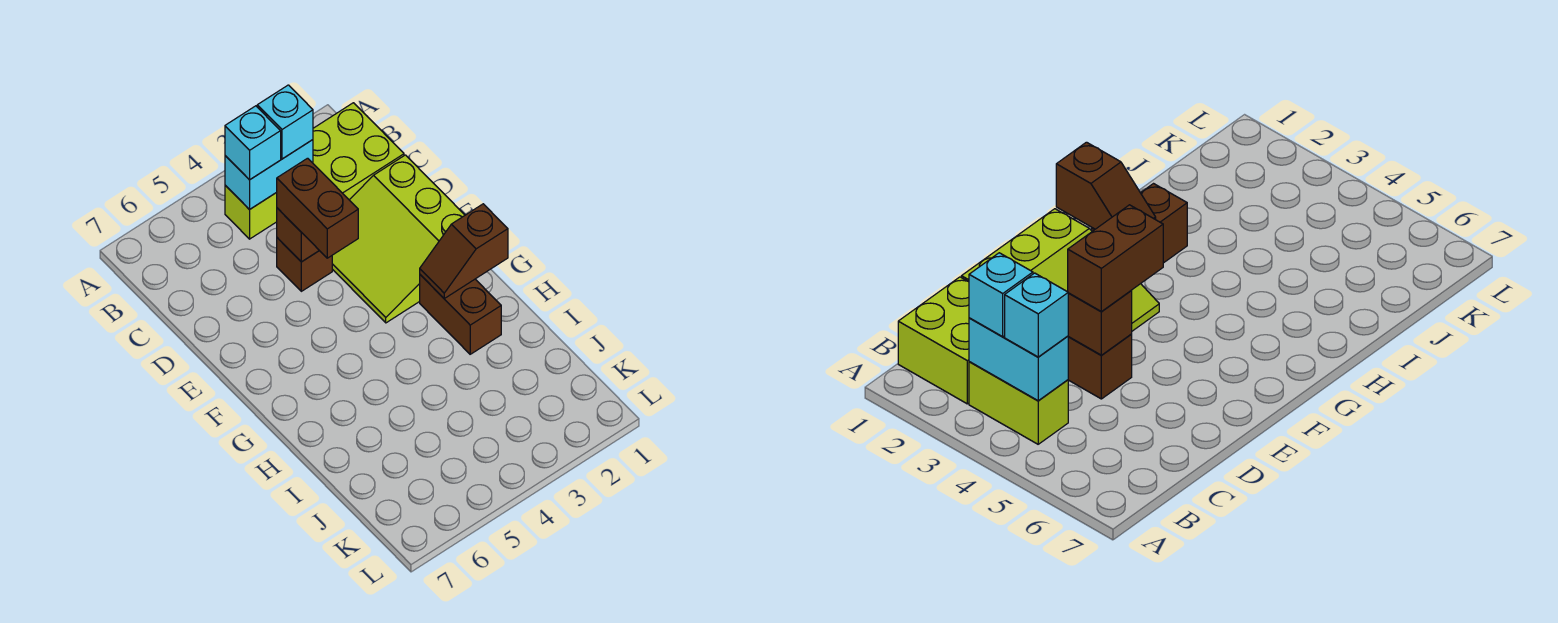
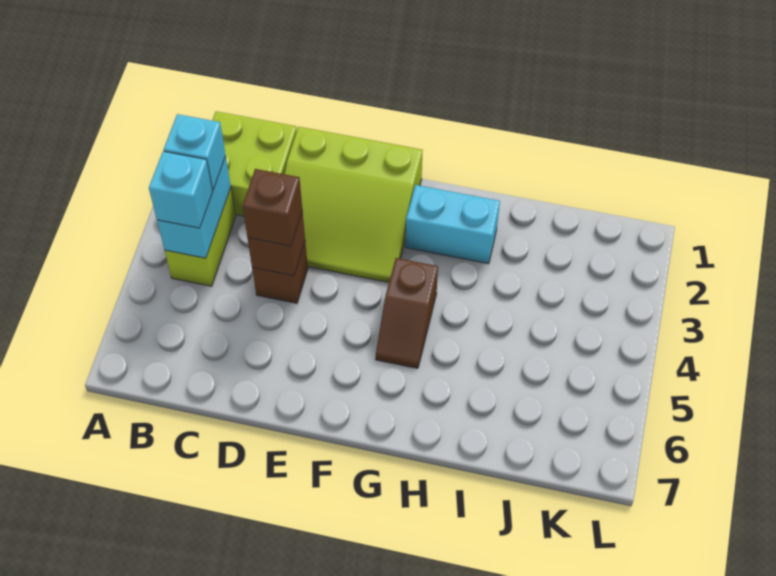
brown brick D4:E4 level 3 -> brown brick D4 level 3
brown slope G1:G2 level 2 top 1 -> brown slope G4:G5 level 1 top 4
brown brick G2:H2 level 1 -> cyan brick G2:H2 level 1

